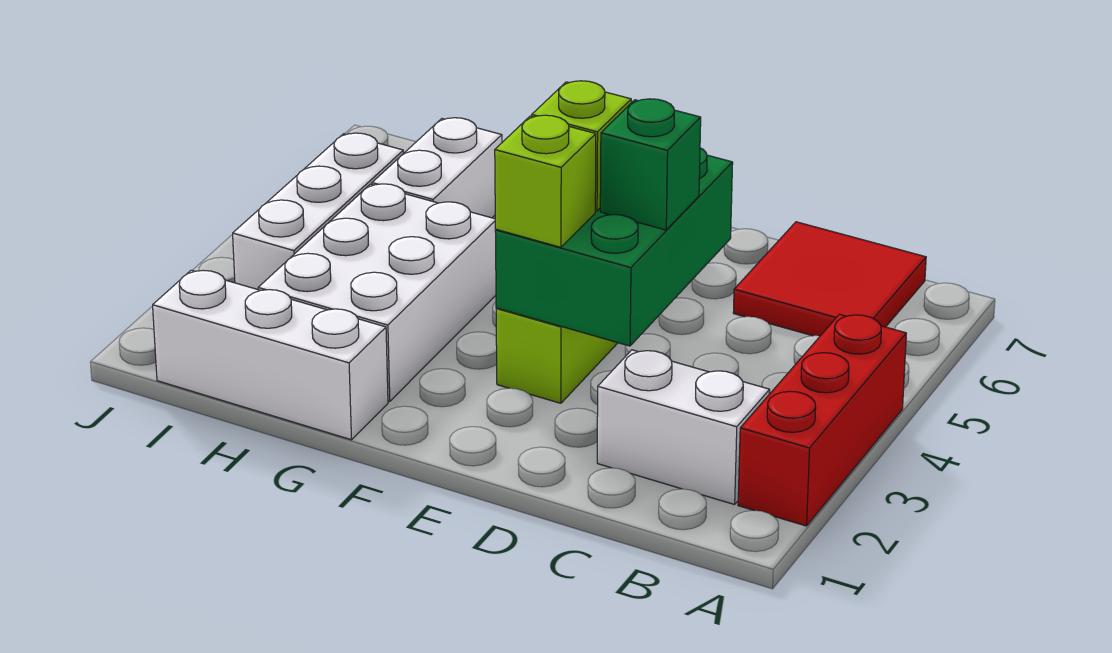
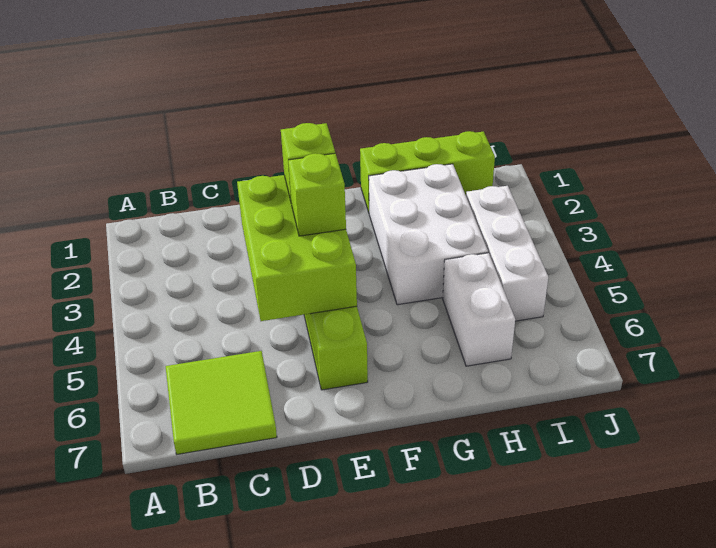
red brick A2:A4 level 1 -> none
white brick B2:C2 level 1 -> none
red tile B6:C7 level 1 -> lime tile B6:C7 level 1
green brick D3:E5 level 2 -> lime brick D3:E5 level 2
green brick D4 level 3 -> none
white brick G1:I1 level 1 -> lime brick G1:I1 level 1

